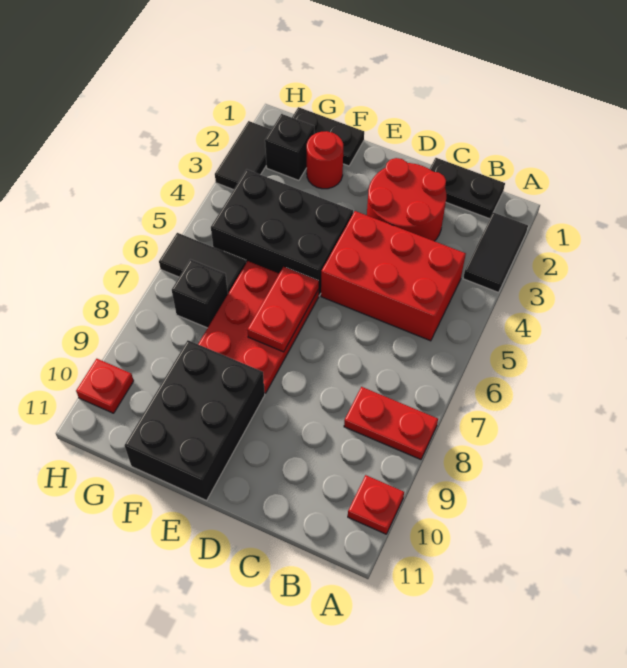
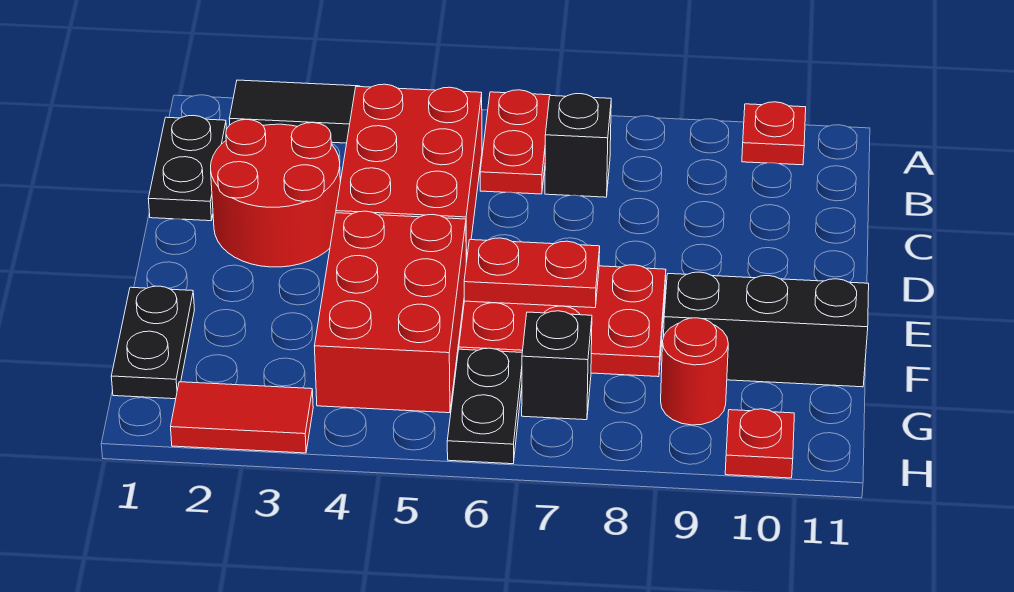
red plate A8:B8 level 1 -> red plate A6:B6 level 1
black brick E4:G5 level 1 -> red brick E4:G5 level 1
black brick E9:F11 level 1 -> black brick F9:F11 level 1
red round brick F2 level 1 -> red round brick G9 level 1
black brick G2 level 1 -> black brick B7 level 1
black tile G6:H6 level 1 -> black plate G6:H6 level 1
black tile H2:H3 level 1 -> red tile H2:H3 level 1

